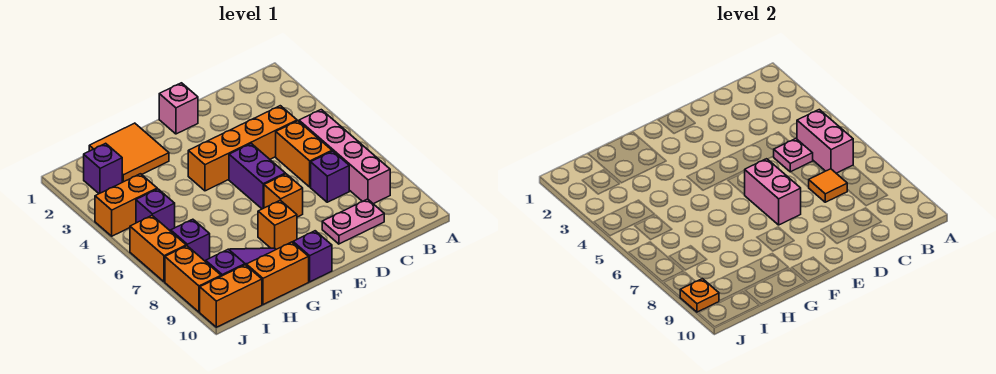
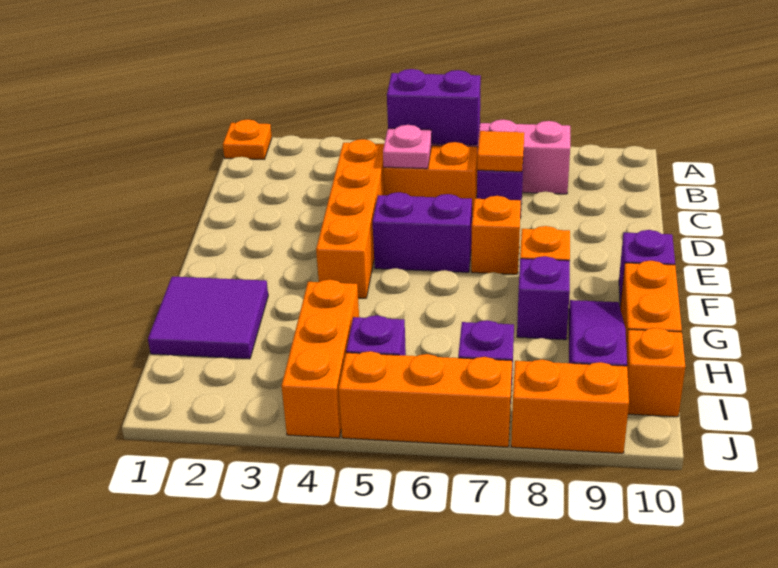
pink brick B5:B6 level 2 -> purple brick B5:B6 level 2
pink plate C9:D9 level 1 -> none
pink brick E1 level 1 -> none
pink brick E6:E7 level 2 -> none
orange tile G1:H2 level 1 -> purple tile G1:H2 level 1
purple brick I2 level 1 -> purple brick G8 level 1
orange brick I4:J4 level 1 -> orange brick H4:J4 level 1
orange brick I10:J10 level 1 -> orange brick I10 level 1
orange brick J6:J7 level 1 -> orange brick J5:J7 level 1
orange plate J9 level 2 -> orange plate A1 level 1

